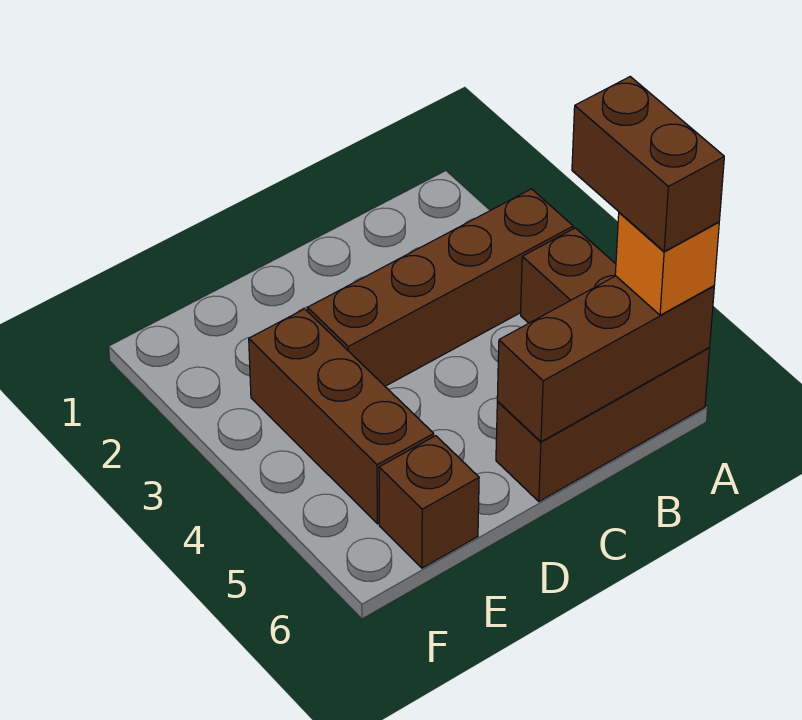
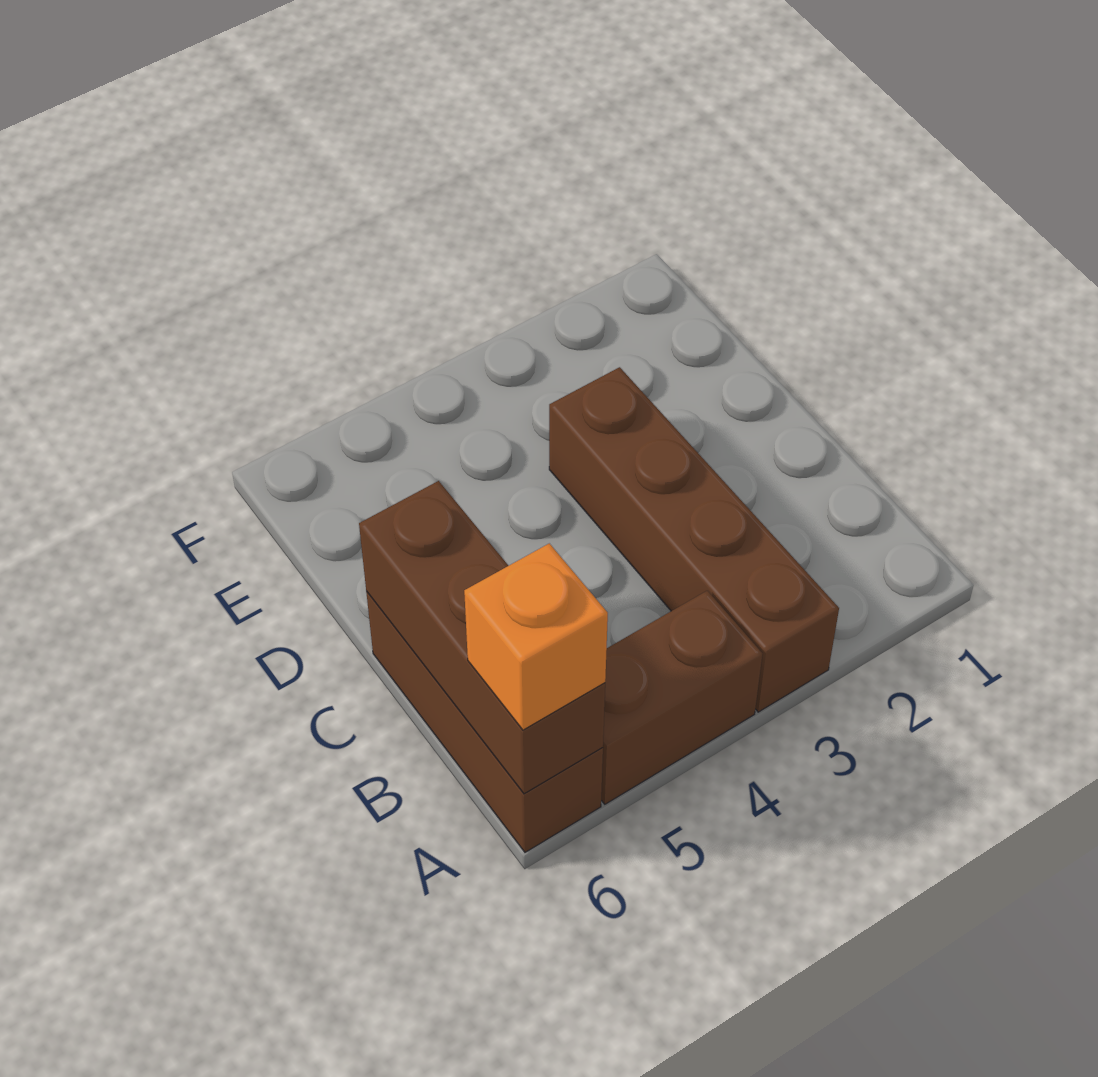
brown brick A5:A6 level 4 -> none
brown brick E3:E5 level 1 -> none
brown brick E6 level 1 -> none

